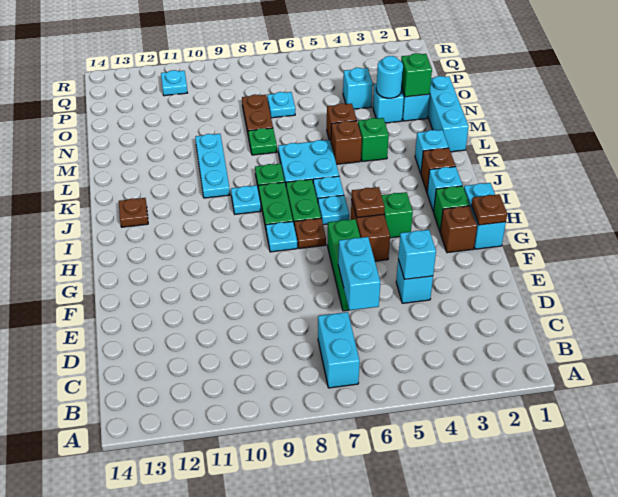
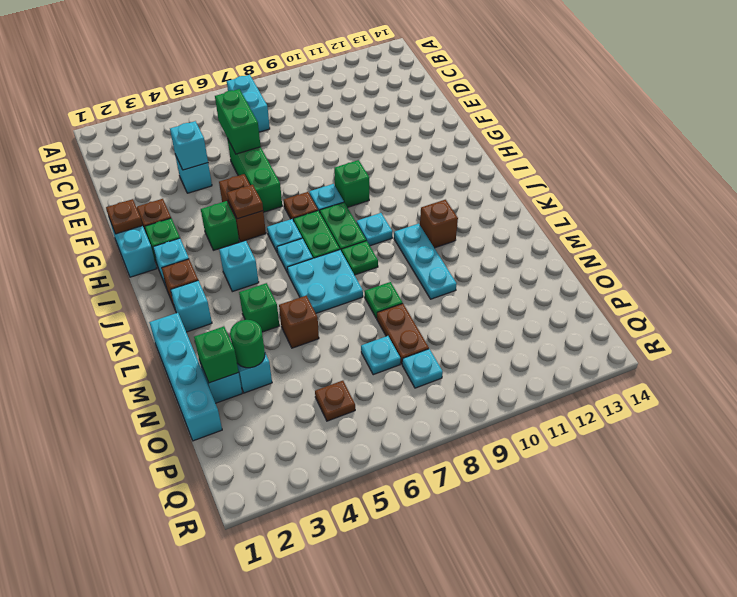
cyan brick D6:E6 level 2 -> green brick D6:E6 level 2
none -> green brick H9 level 1
brown plate J13 level 1 -> brown plate P5 level 1
cyan brick L1:N1 level 1 -> cyan brick L1:O1 level 1
brown brick L5 level 1 -> brown brick K11 level 1
cyan round brick N3 level 2 -> green round brick N3 level 2
cyan brick O4 level 1 -> cyan brick J4 level 1
cyan plate Q11 level 1 -> cyan plate P8 level 1

